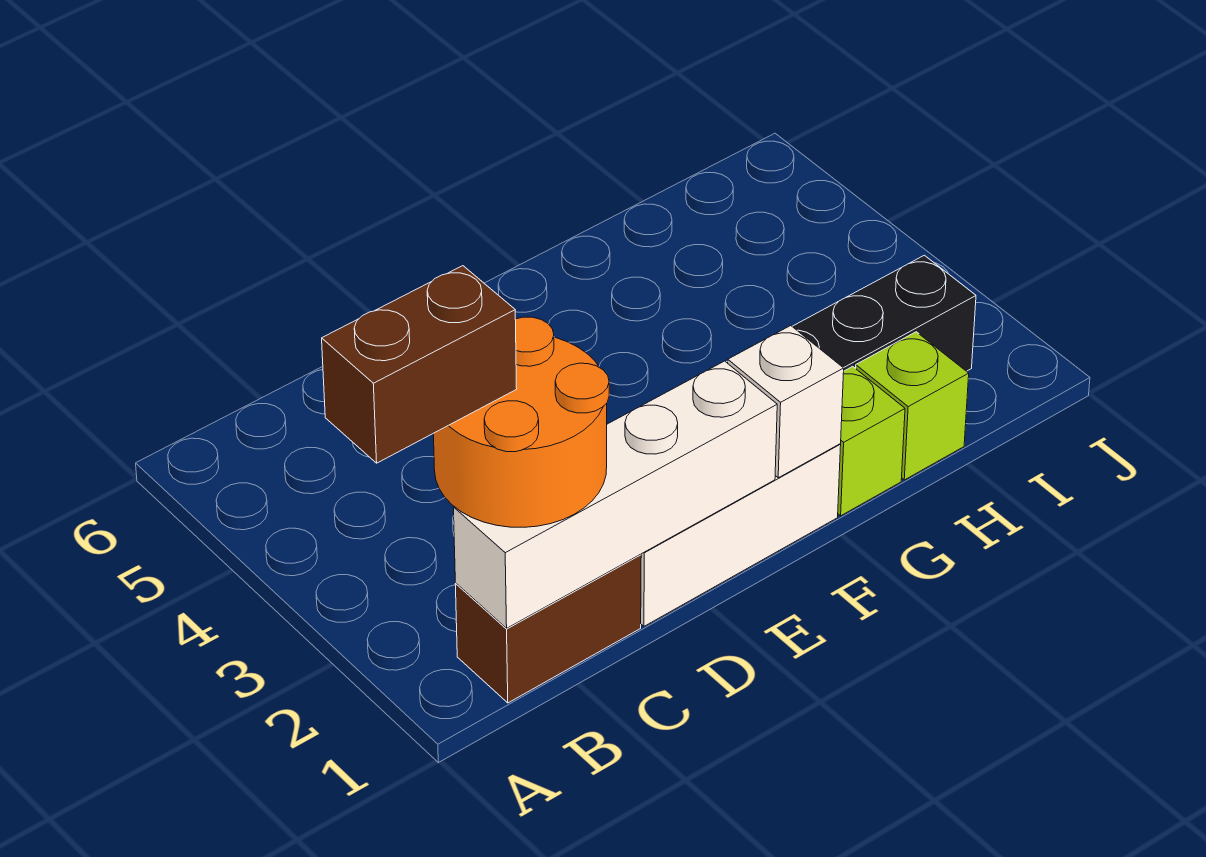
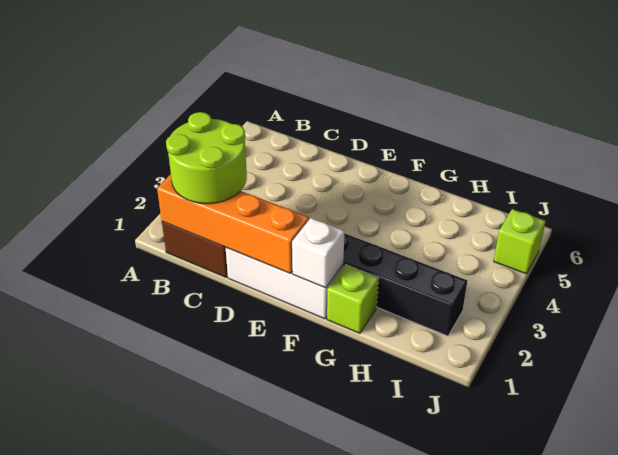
brown brick A2:B2 level 4 -> none
white brick B1:E1 level 2 -> orange brick B1:E1 level 2
orange round brick B1:C2 level 3 -> lime round brick B1:C2 level 3
lime brick H1 level 1 -> lime brick J5 level 1

